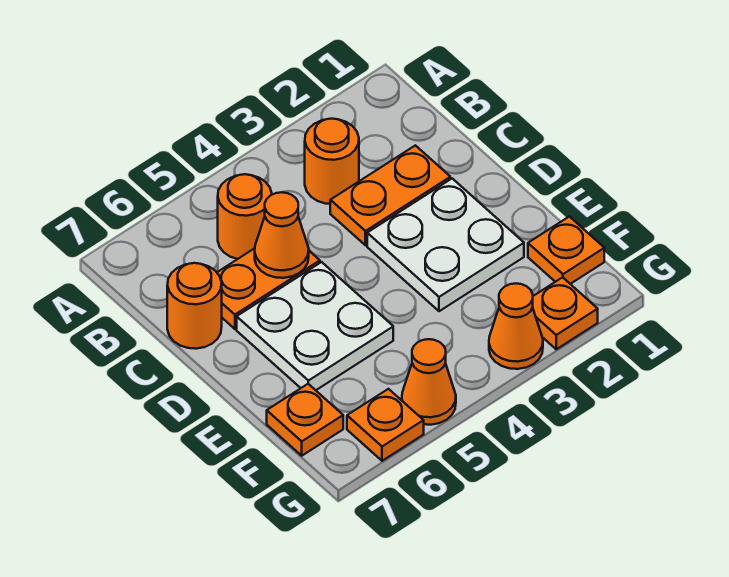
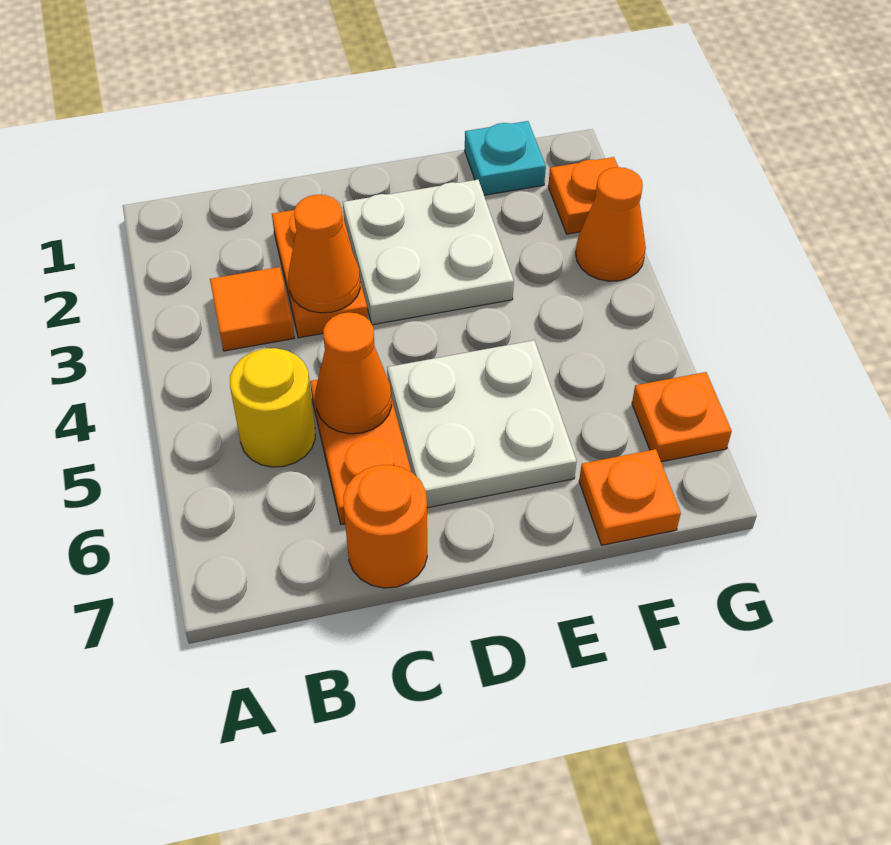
orange round brick B3 level 1 -> orange tile B3 level 1
orange round brick B5 level 1 -> yellow round brick B5 level 1
orange plate F1 level 1 -> cyan plate F1 level 1
orange cone G5 level 1 -> orange cone C3 level 2

